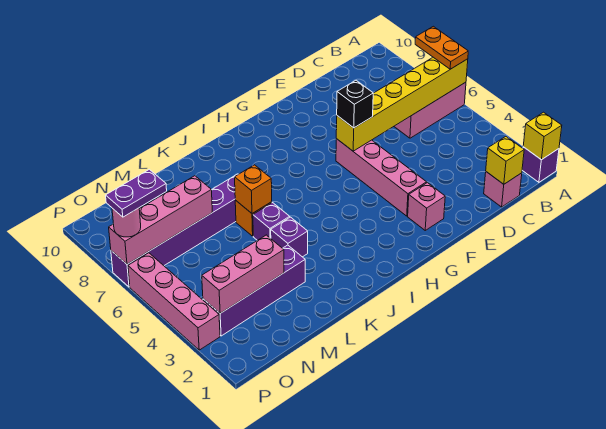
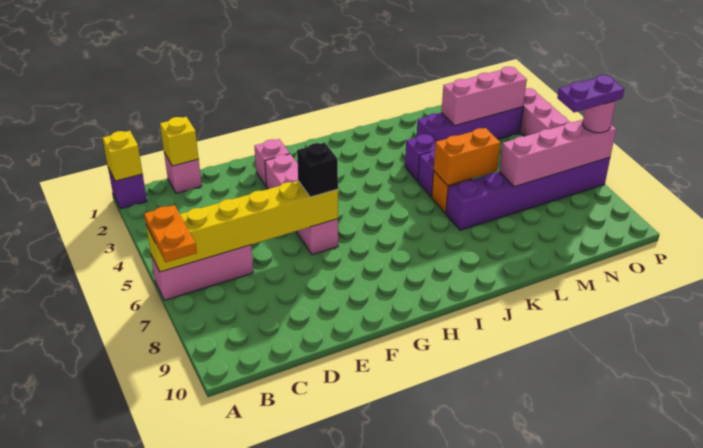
orange brick K6 level 2 -> orange brick K6:L6 level 2

